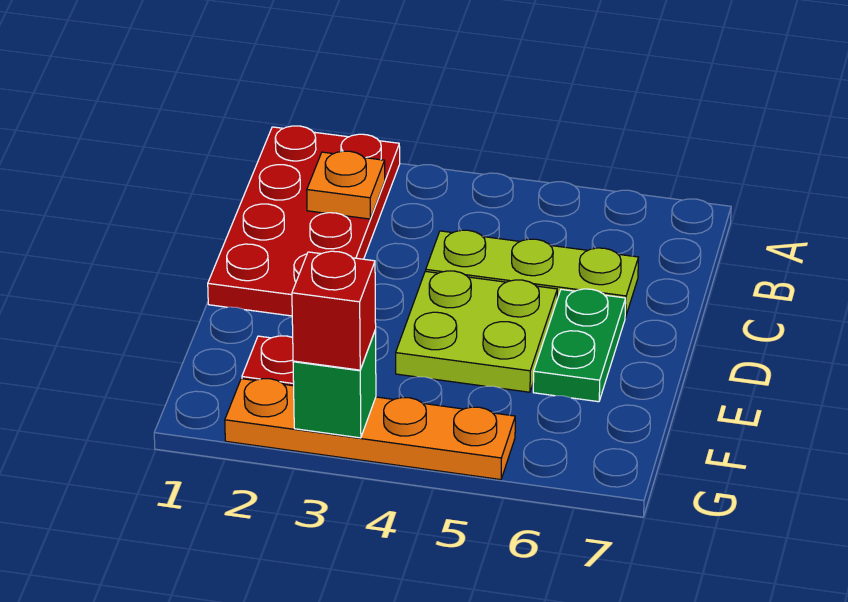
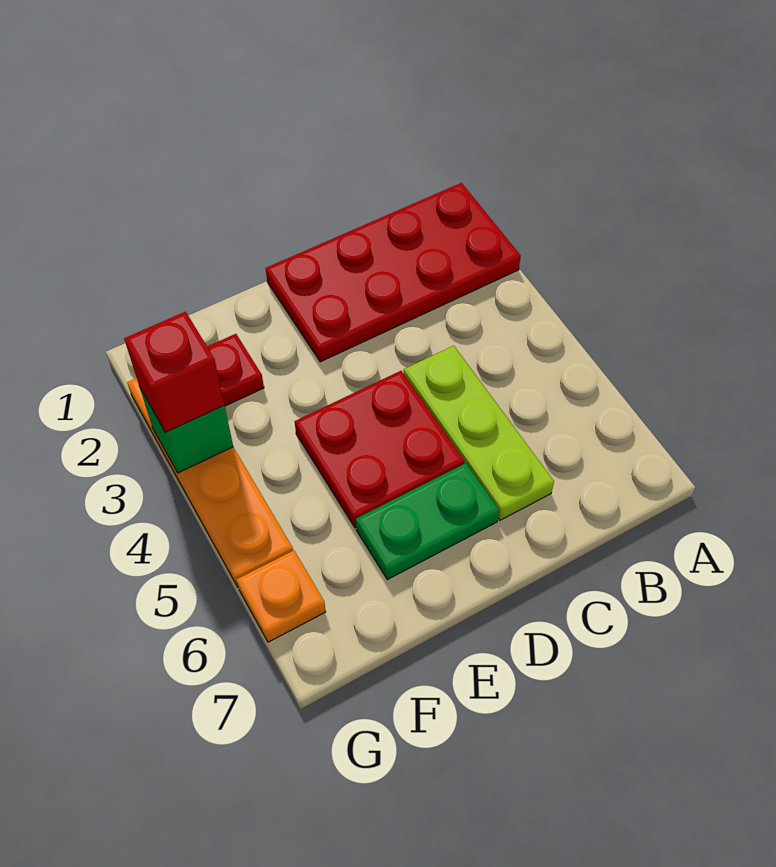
orange plate B2 level 2 -> orange plate G6 level 1
lime plate D4:E5 level 1 -> red plate D4:E5 level 1

